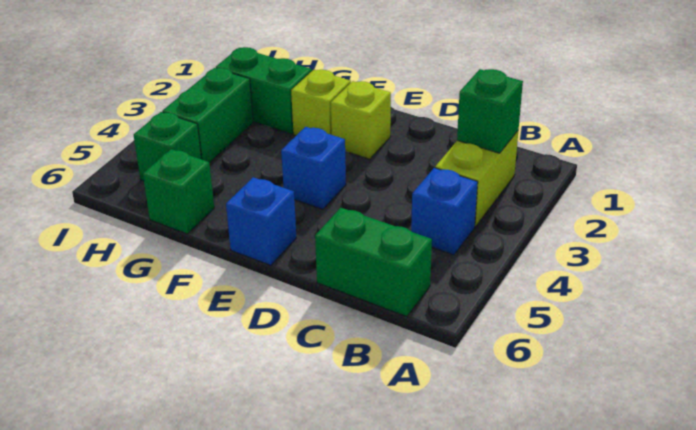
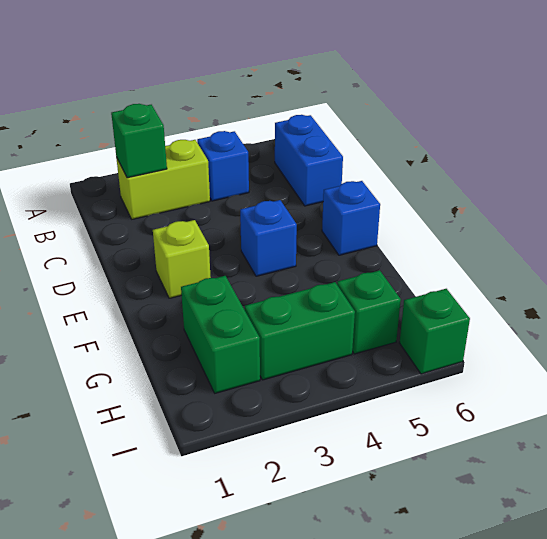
green brick B6:C6 level 1 -> blue brick B6:C6 level 1
lime brick F2 level 1 -> none
green brick G6 level 1 -> green brick I6 level 1

